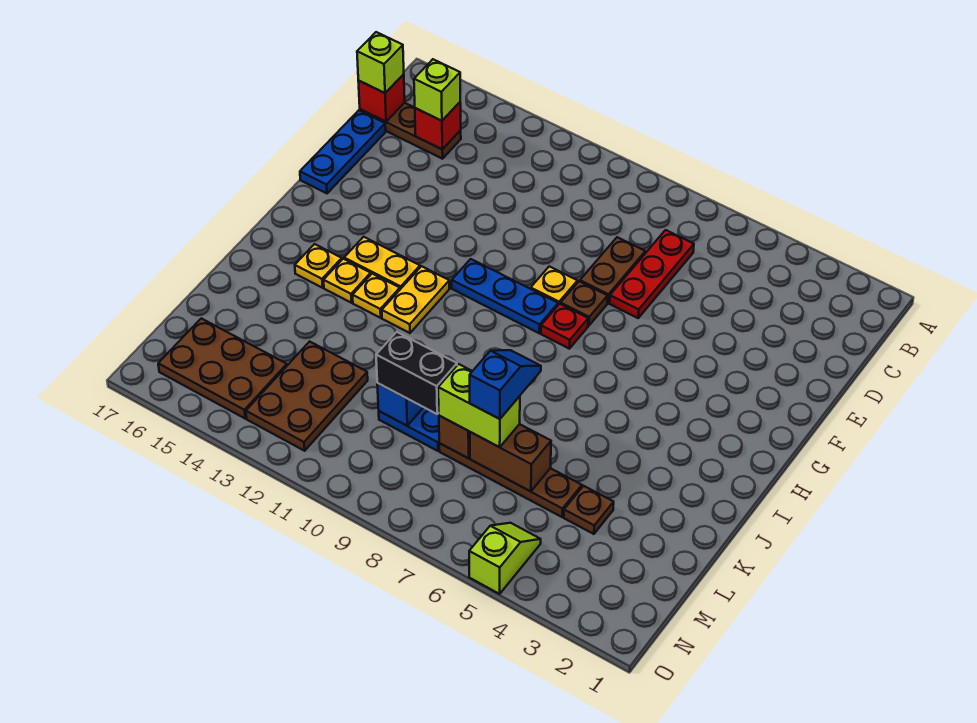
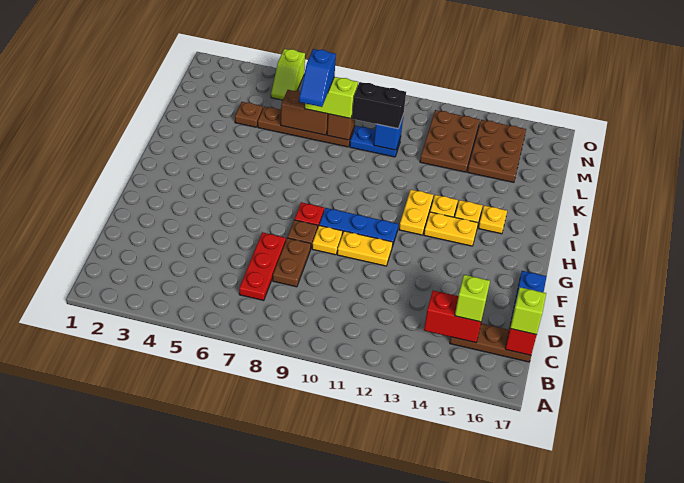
red brick C15 level 2 -> red brick C14:C15 level 2
none -> yellow plate F10:F11 level 1
brown plate M14:N16 level 1 -> brown plate L14:N15 level 1

